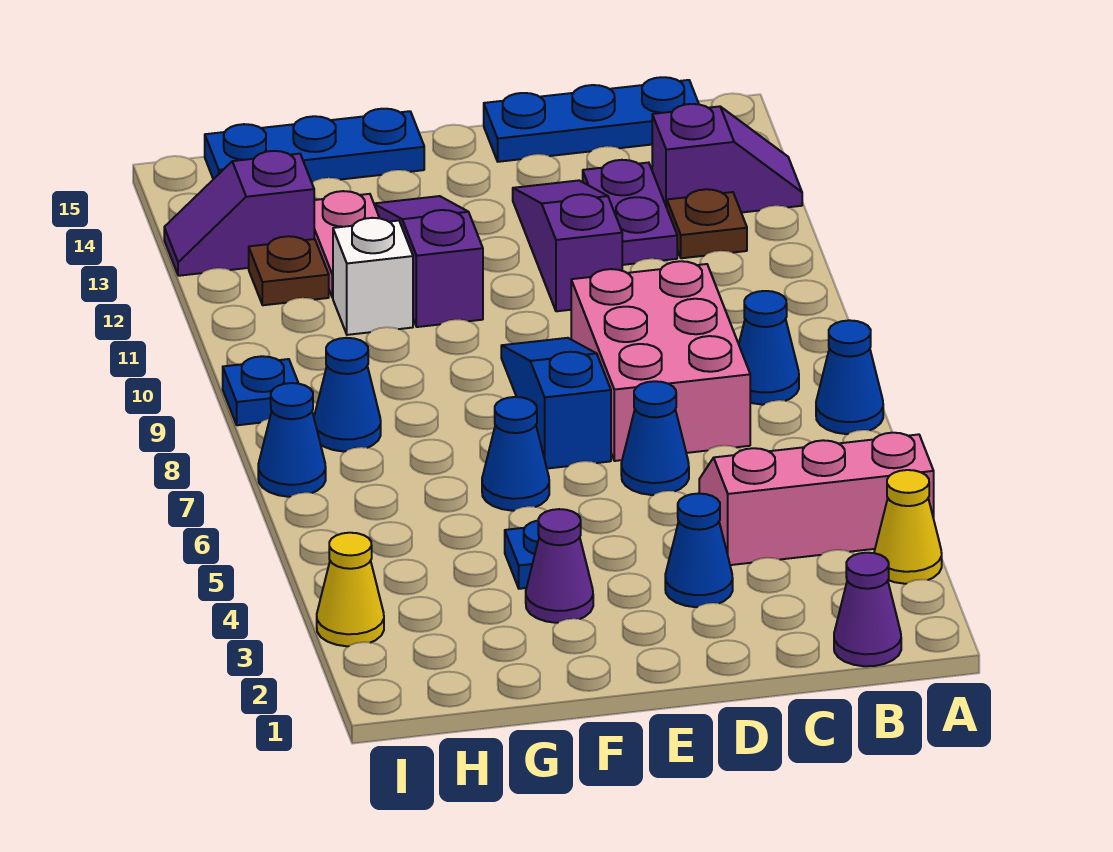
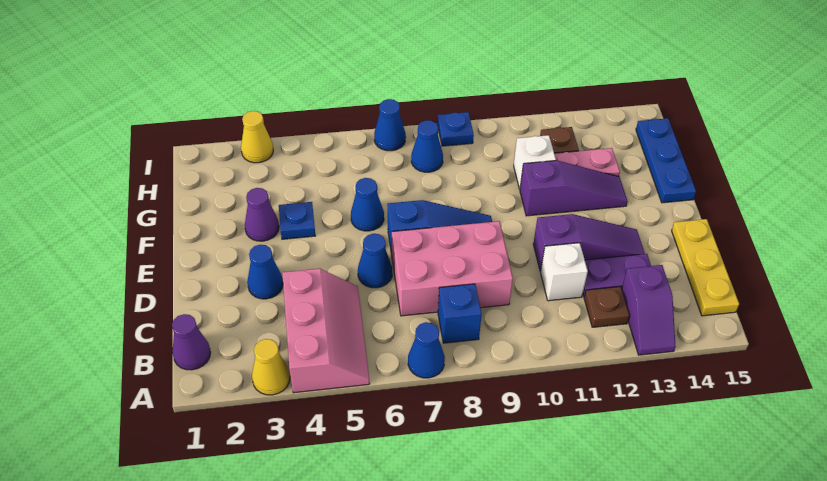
blue cone B8 level 1 -> blue brick B8 level 1
blue plate B15:D15 level 1 -> yellow plate B15:D15 level 1
none -> white brick C11 level 1
purple slope H13:I13 level 1 top H -> none

